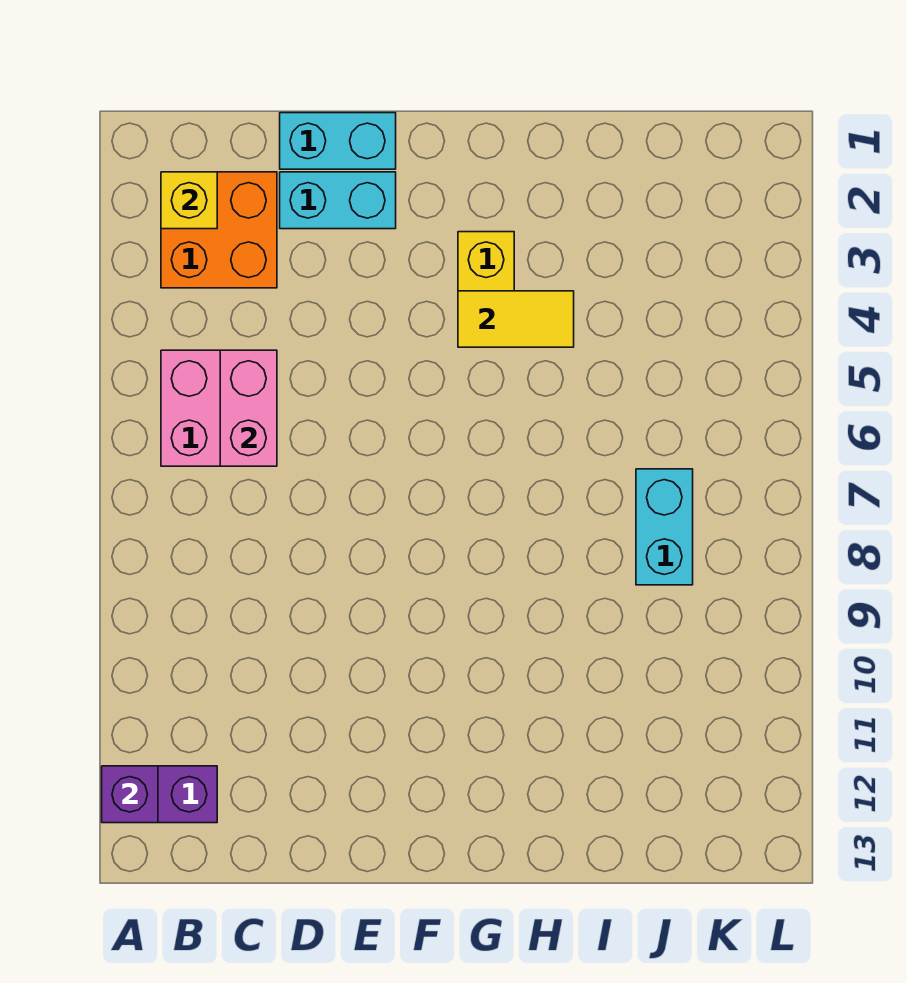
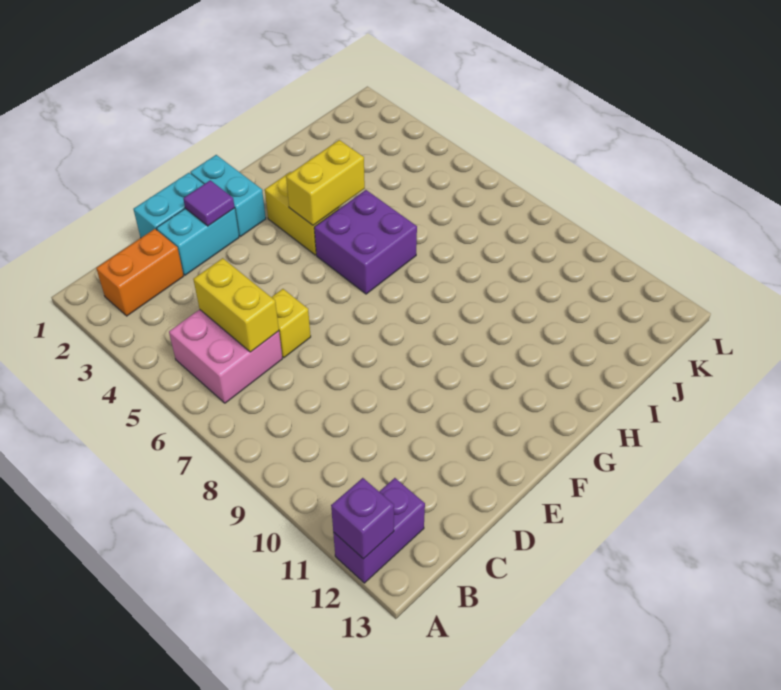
orange brick B2:C3 level 1 -> orange brick B2:C2 level 1
yellow brick B2 level 2 -> yellow brick D6 level 1
pink brick C5:C6 level 2 -> yellow brick C5:C6 level 2
none -> purple tile E2 level 2
yellow tile G4:H4 level 2 -> yellow brick G4:H4 level 2
none -> purple brick G5:H6 level 1
cyan brick J7:J8 level 1 -> cyan brick F1:F2 level 1

